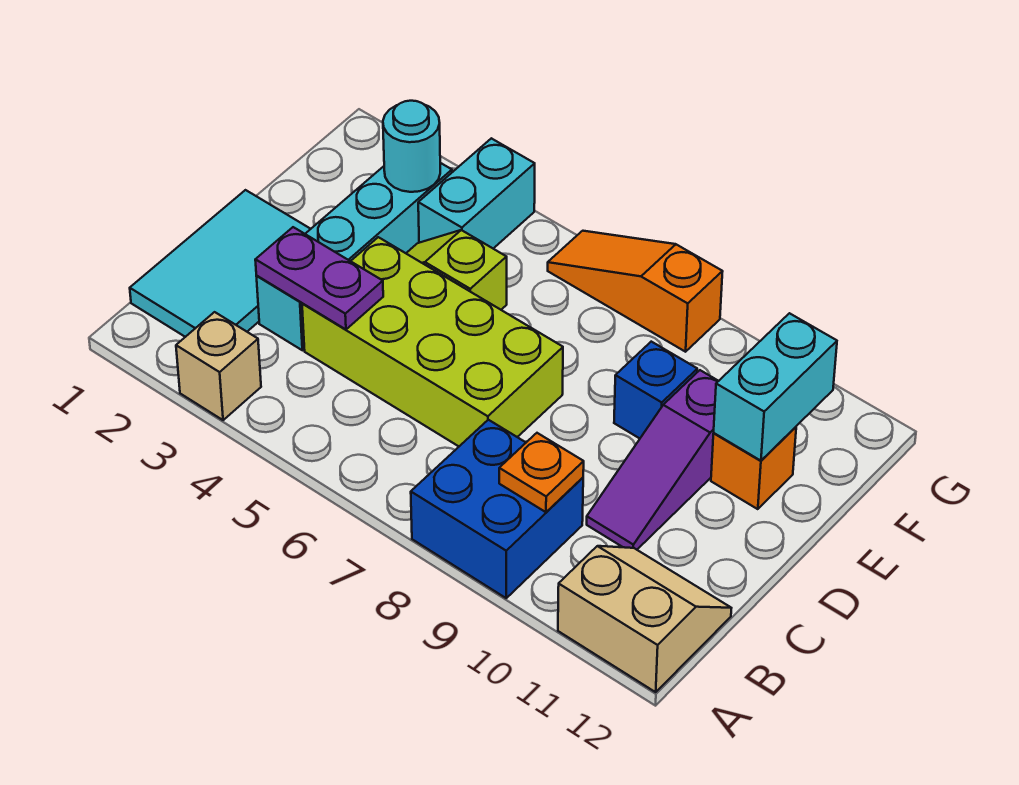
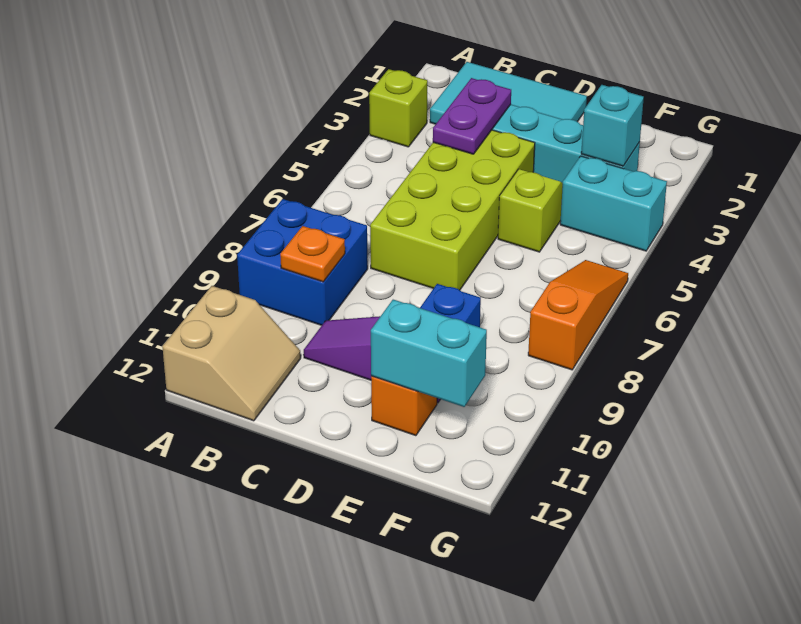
tan brick A3 level 1 -> lime brick A3 level 1
cyan round brick F3 level 2 -> cyan brick F3 level 2

